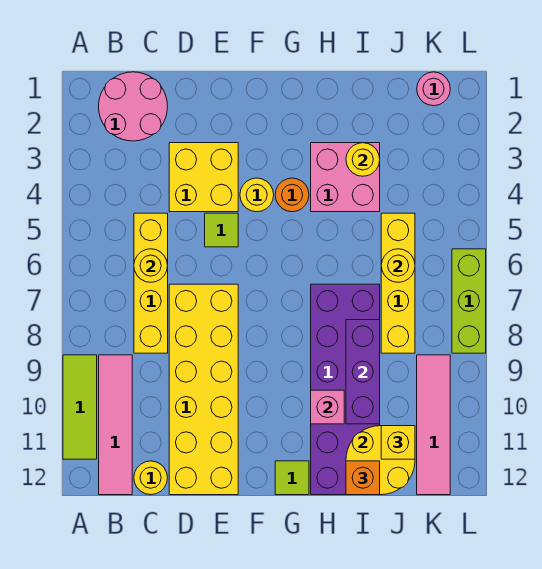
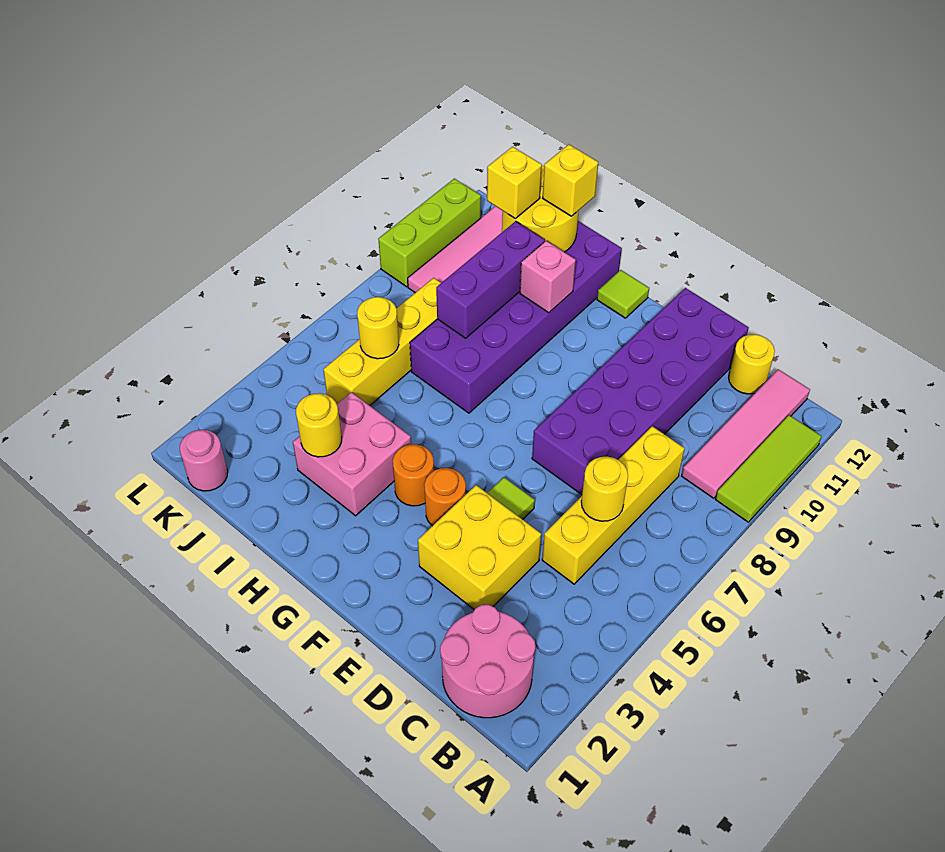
yellow brick D7:E12 level 1 -> purple brick D7:E12 level 1
yellow round brick F4 level 1 -> orange round brick F4 level 1
orange brick I12 level 3 -> yellow brick I12 level 3
lime brick L6:L8 level 1 -> lime brick L9:L11 level 1

